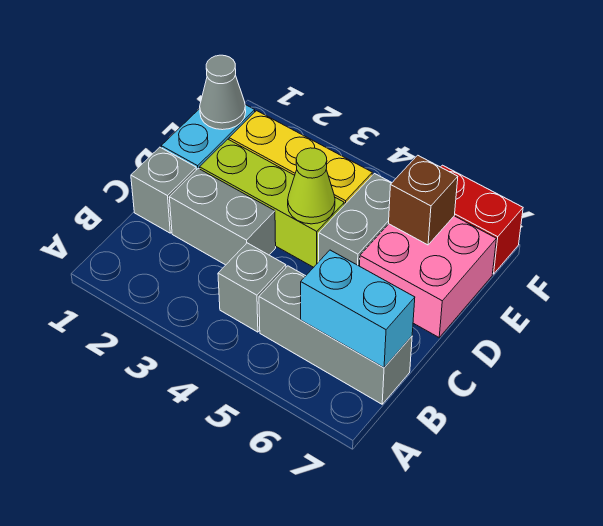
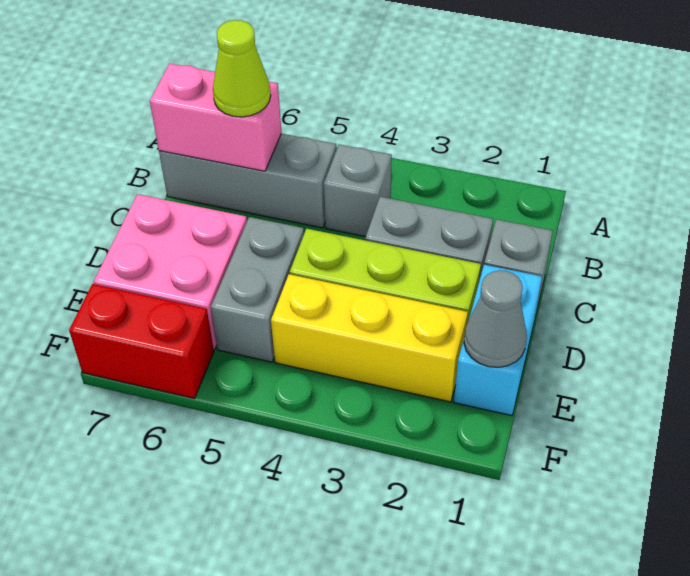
cyan brick B6:B7 level 2 -> pink brick B6:B7 level 2
lime cone D4 level 2 -> lime cone B6 level 3
brown brick E6 level 2 -> none

